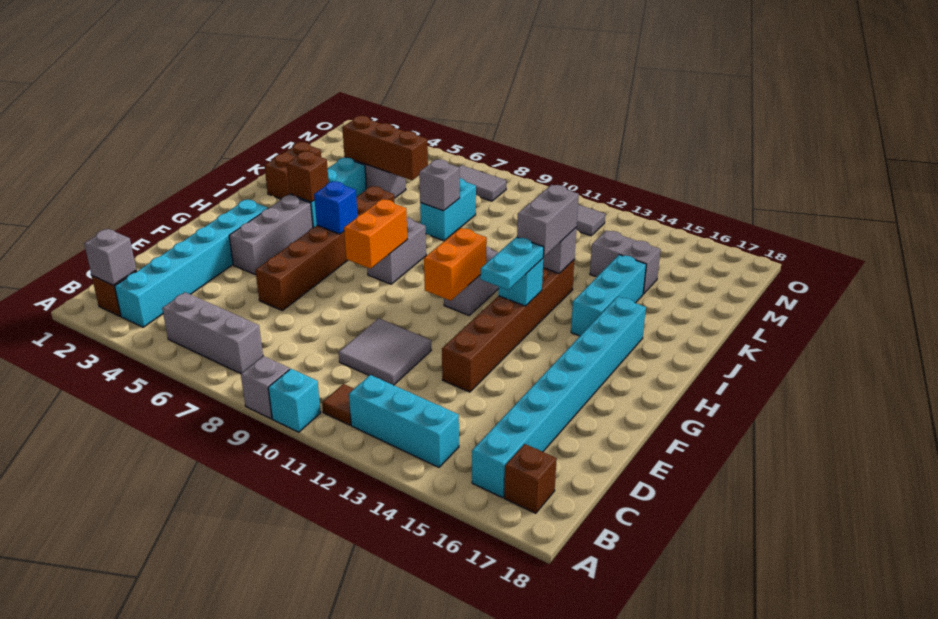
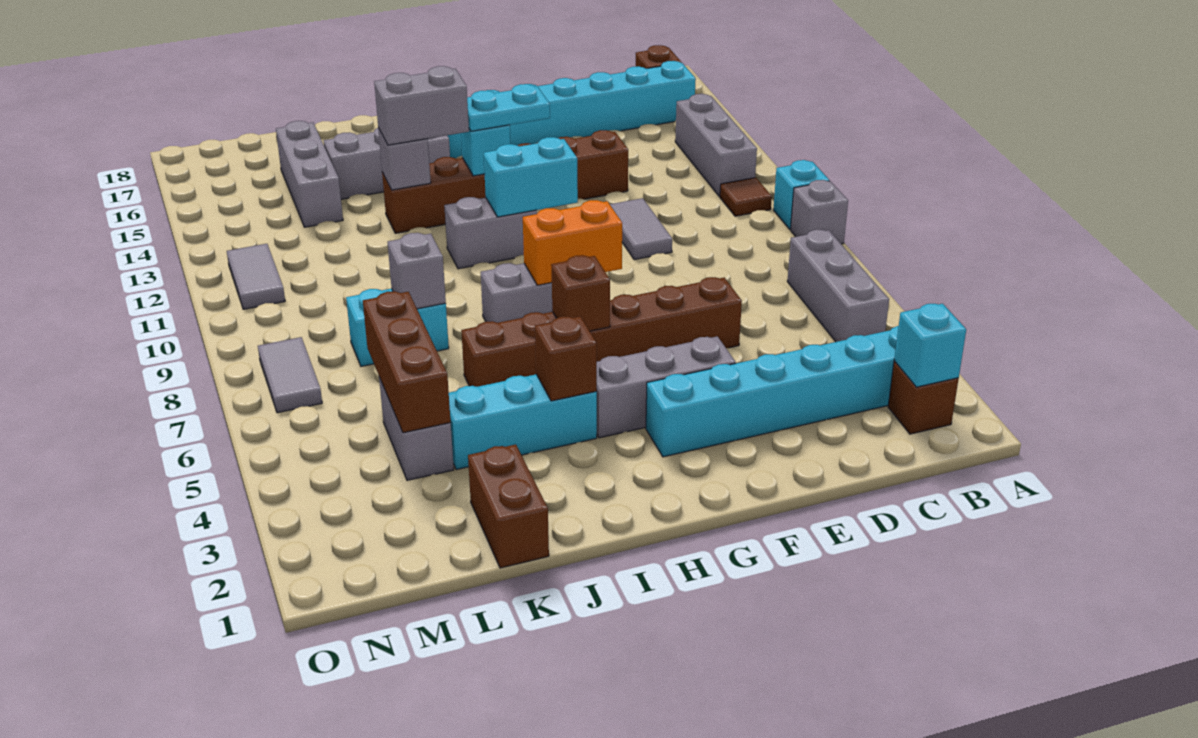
grey brick B2 level 2 -> cyan brick B2 level 2
cyan brick B12:B14 level 1 -> grey brick B12:B14 level 1
grey tile D10:E11 level 1 -> grey tile E10:E11 level 1
orange brick G11:H11 level 2 -> cyan brick G11:H11 level 2
blue brick H6 level 2 -> brown brick H6 level 2
cyan brick I15:K15 level 1 -> grey brick I15:K15 level 1
brown brick J2:K2 level 1 -> brown brick K1:K2 level 1
grey brick L14:L15 level 1 -> grey brick L14:L16 level 1

